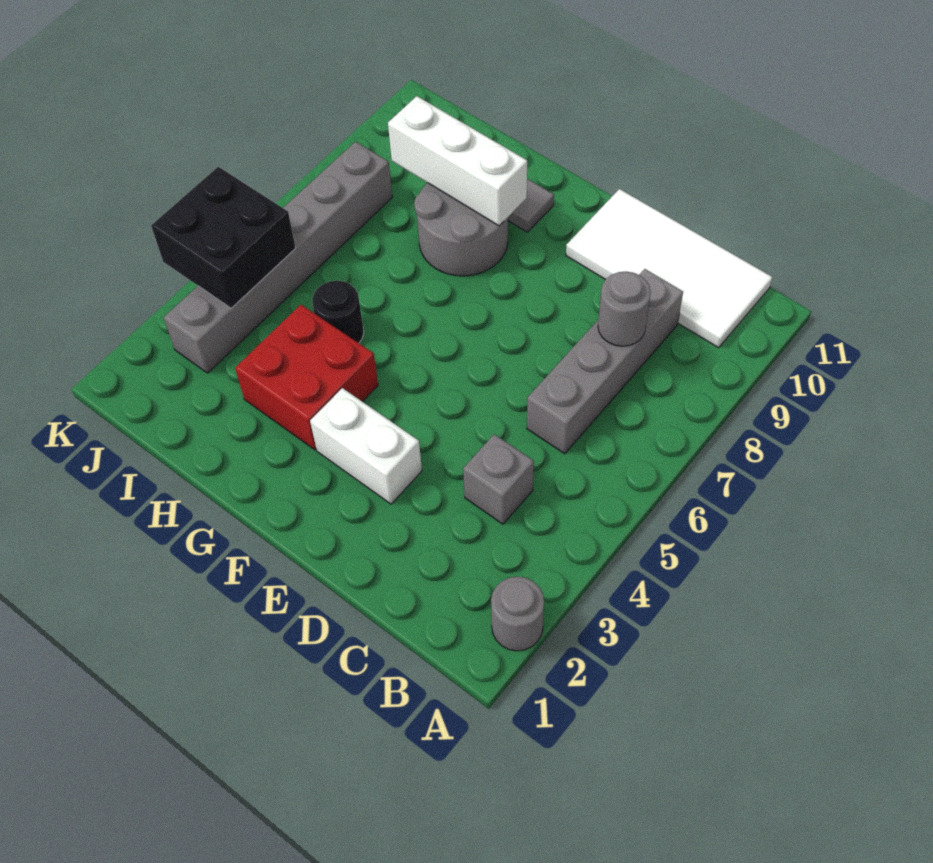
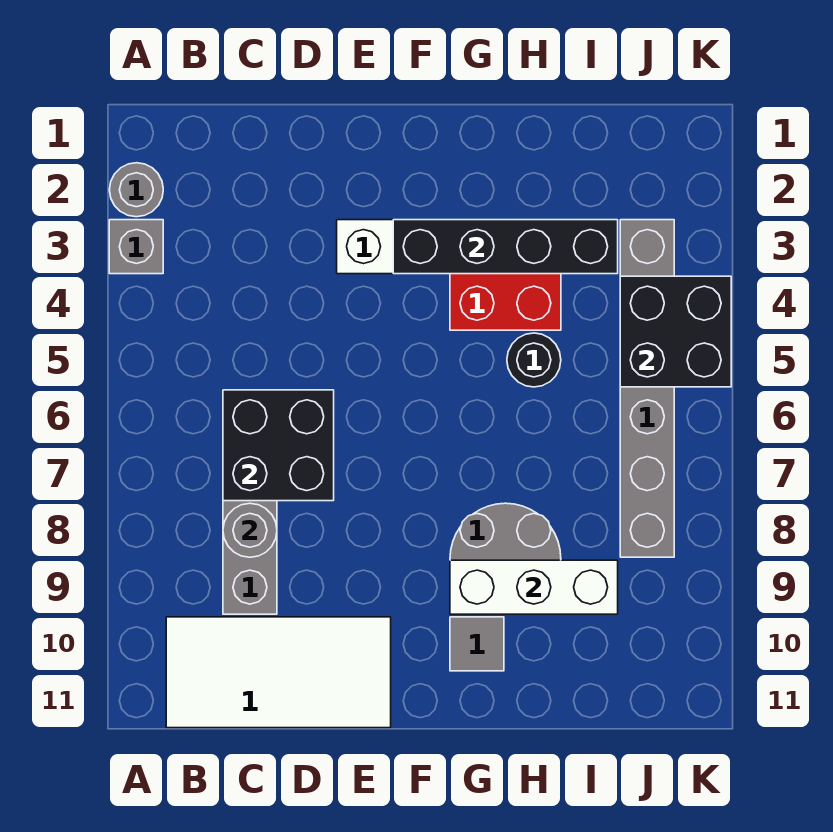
grey brick C4 level 1 -> grey brick A3 level 1
none -> black brick C6:D7 level 2
none -> black brick F3:I3 level 2

